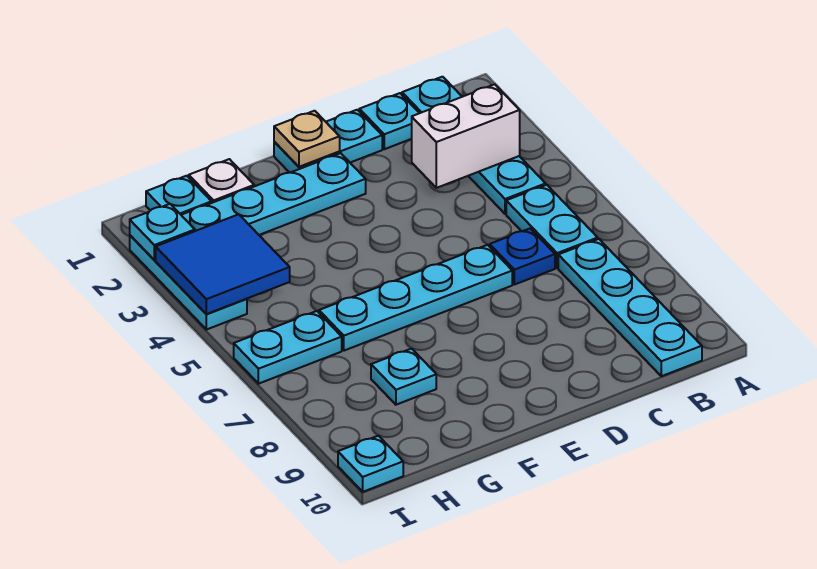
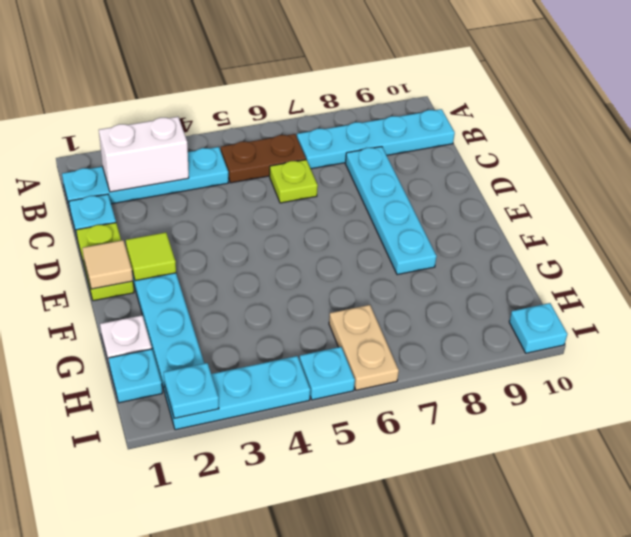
white brick B3:C3 level 2 -> white brick B2:B3 level 2
cyan plate B5:B6 level 1 -> brown plate B5:B6 level 1
blue plate C6 level 1 -> lime plate C6 level 1
cyan plate D1:E1 level 1 -> lime plate D1:E1 level 1
cyan plate D6:G6 level 1 -> cyan plate C8:F8 level 1
tan plate E1 level 2 -> tan tile E1 level 2
none -> lime tile E2 level 2
cyan plate G8 level 1 -> cyan plate I5 level 1
blue tile H3:I4 level 2 -> none
cyan plate H6:I6 level 1 -> tan plate H6:I6 level 1

